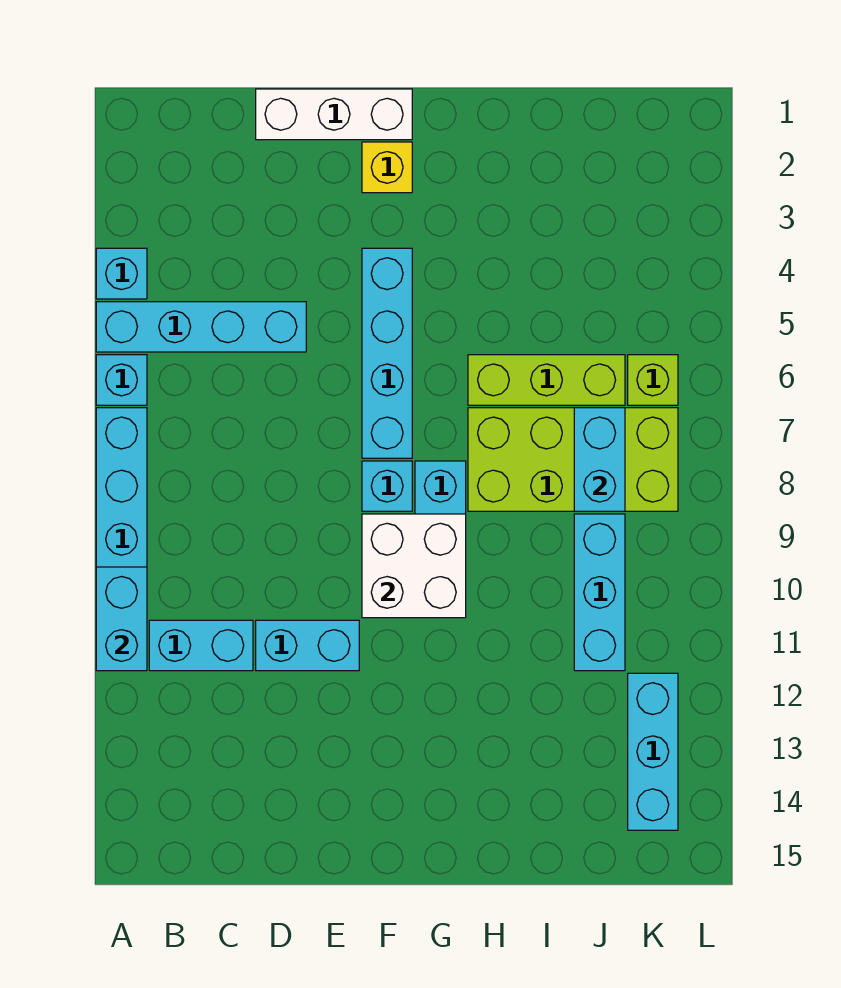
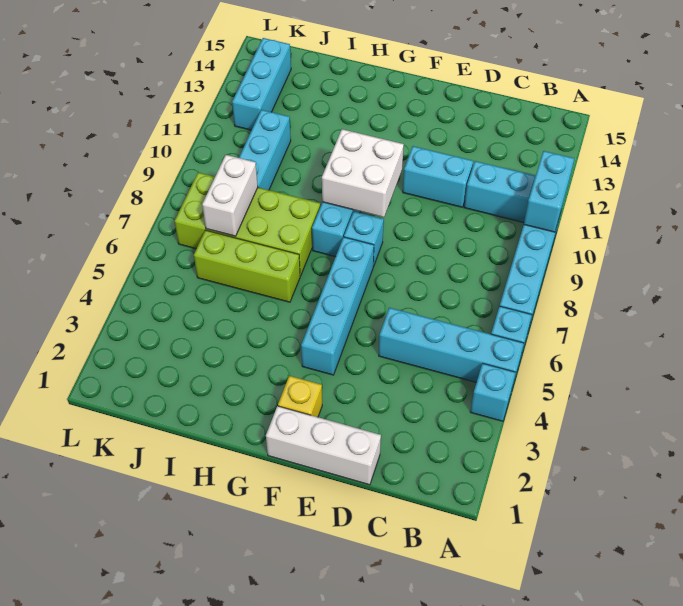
cyan brick J7:J8 level 2 -> white brick J7:J8 level 2
lime brick K6 level 1 -> none

